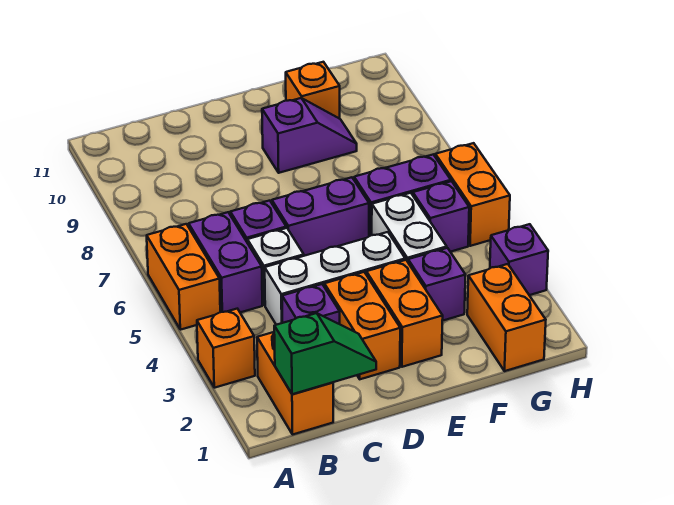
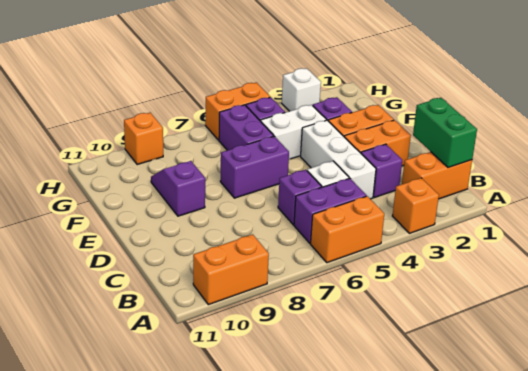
green slope B1:C1 level 2 top B -> green brick B1:C1 level 2
purple brick D6:E6 level 1 -> purple brick E6:E7 level 1
orange brick F10 level 1 -> orange brick H9 level 1
orange brick G1:G2 level 1 -> orange brick A9:A10 level 1
purple brick H3 level 1 -> white brick H3 level 1

